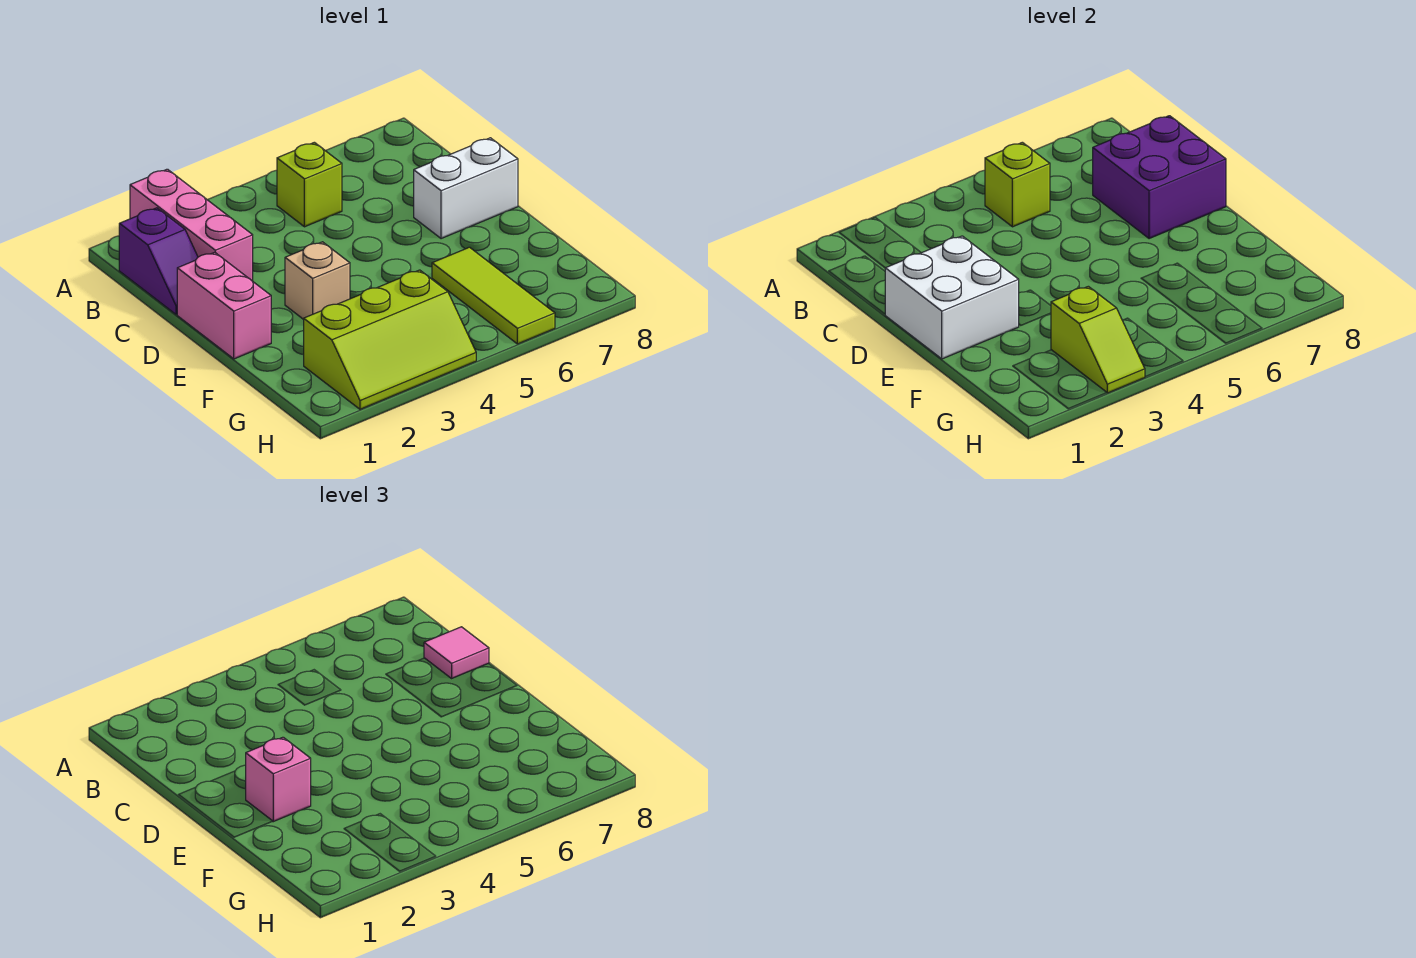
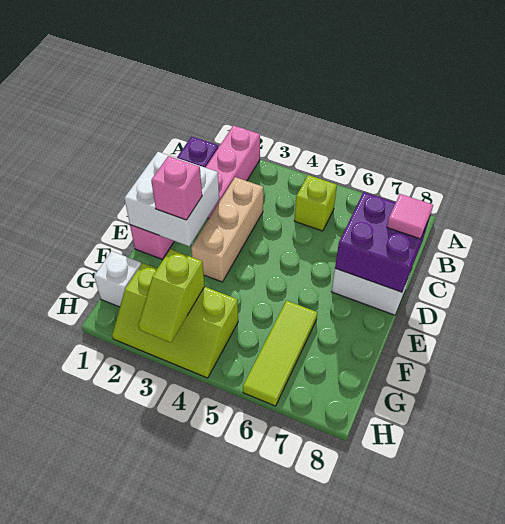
lime brick B5 level 2 -> none
tan brick E3 level 1 -> tan brick C3:E3 level 1
none -> white brick G1 level 1

